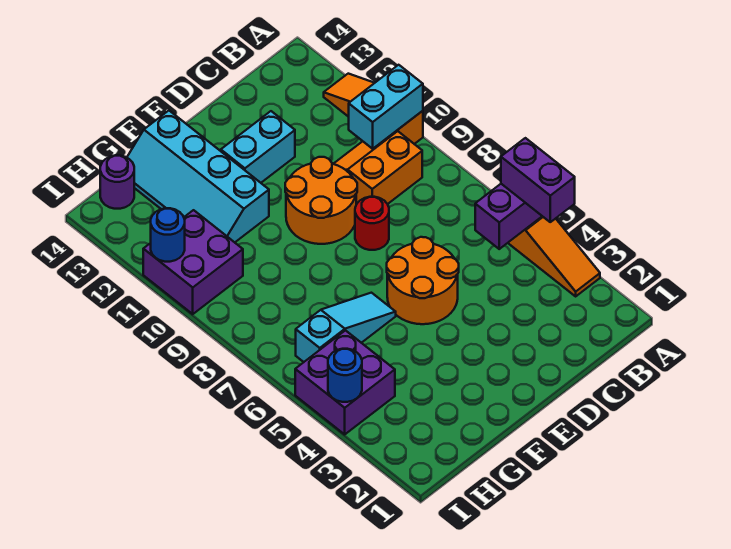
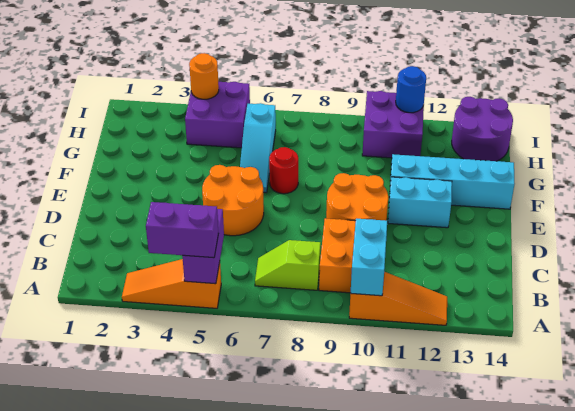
none -> lime slope B7:B8 level 1 top 8
red round brick D8 level 1 -> red round brick F7 level 1
cyan brick D12:E12 level 1 -> cyan brick E11:E12 level 1
purple round brick H14 level 1 -> purple round brick H13:I14 level 1
blue round brick I4 level 2 -> orange round brick I4 level 2

